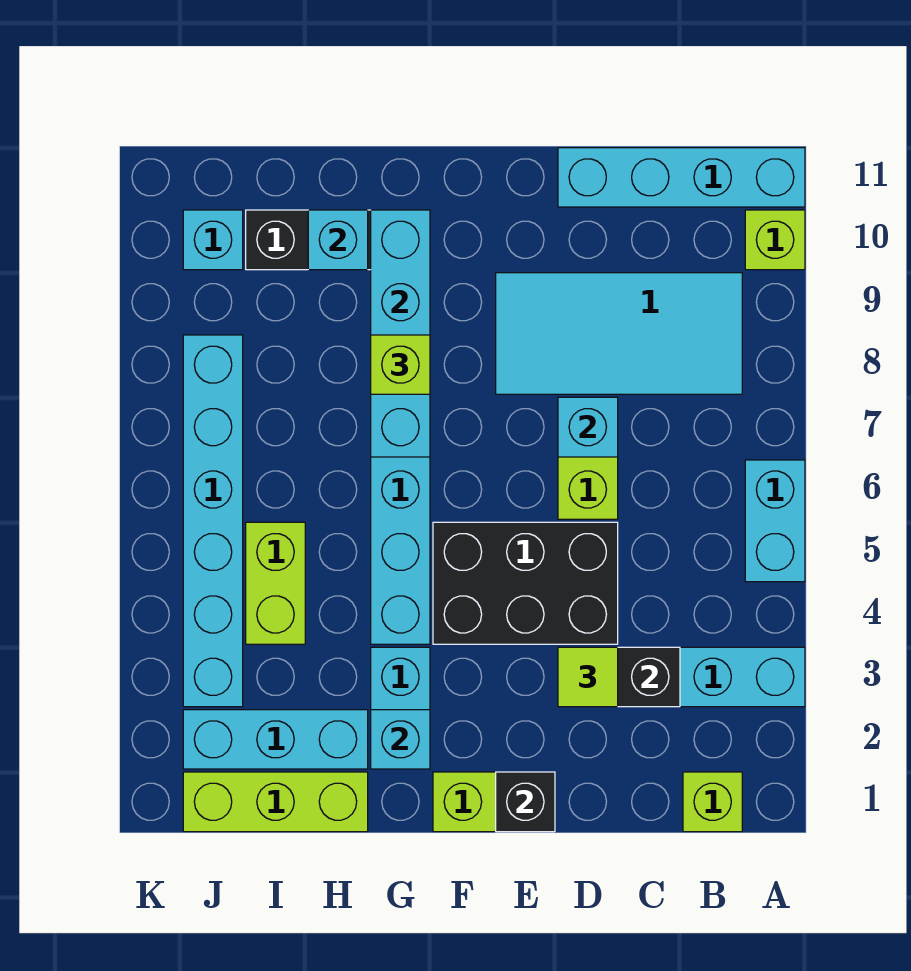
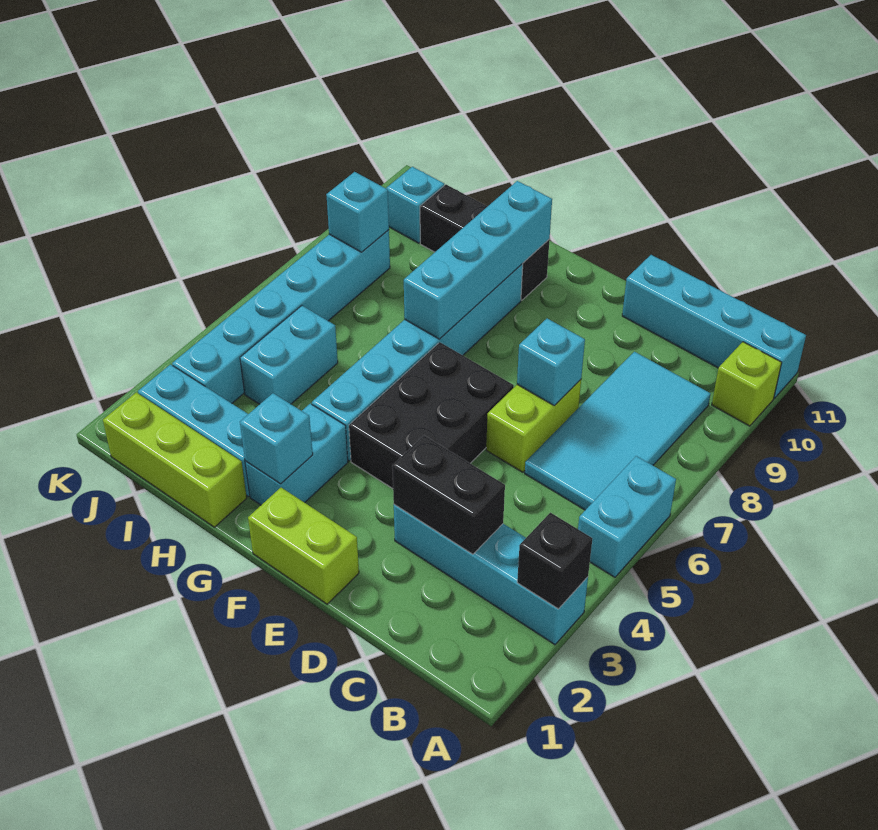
lime brick B1 level 1 -> none
cyan tile B8:E9 level 1 -> cyan tile B6:C9 level 1
lime tile D3 level 3 -> none
black brick D4:F5 level 1 -> black brick E4:F6 level 1
black brick E1 level 2 -> black brick A3 level 2
lime brick G8 level 3 -> none
cyan brick H10 level 2 -> cyan brick J8 level 2
lime brick I4:I5 level 1 -> cyan brick I4:I5 level 1

